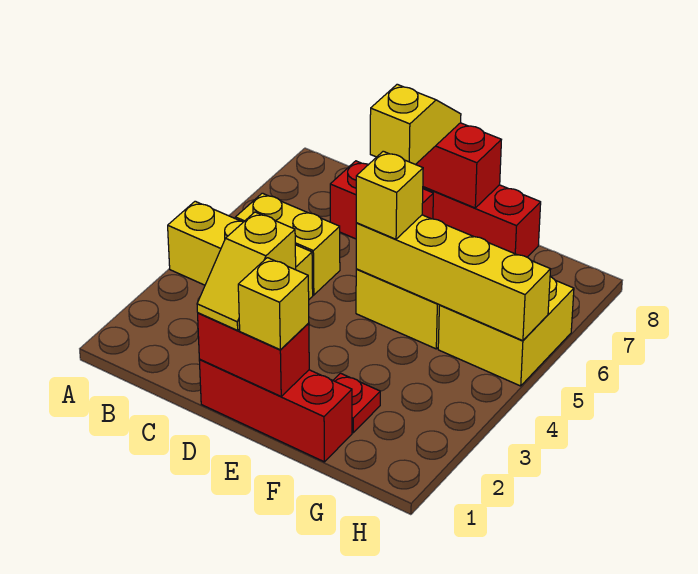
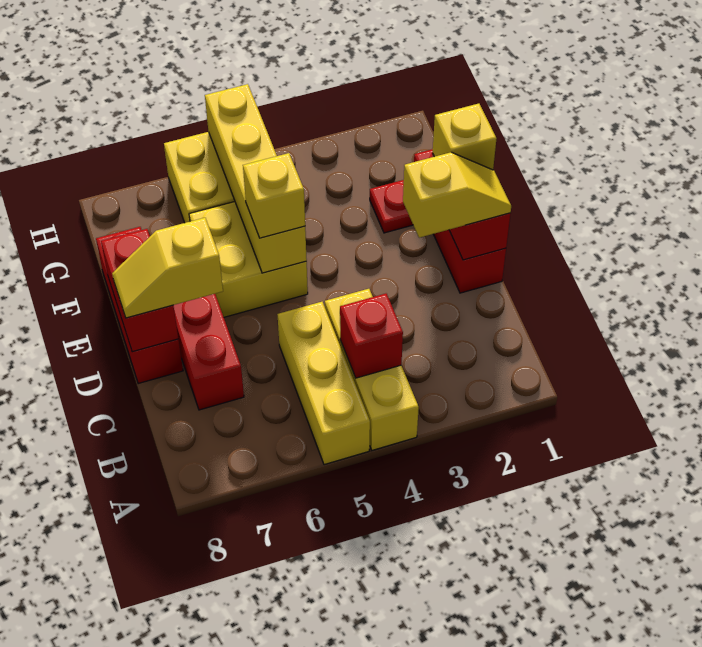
none -> red brick B4 level 2
yellow brick B5:C5 level 1 -> yellow brick A5:C5 level 1

